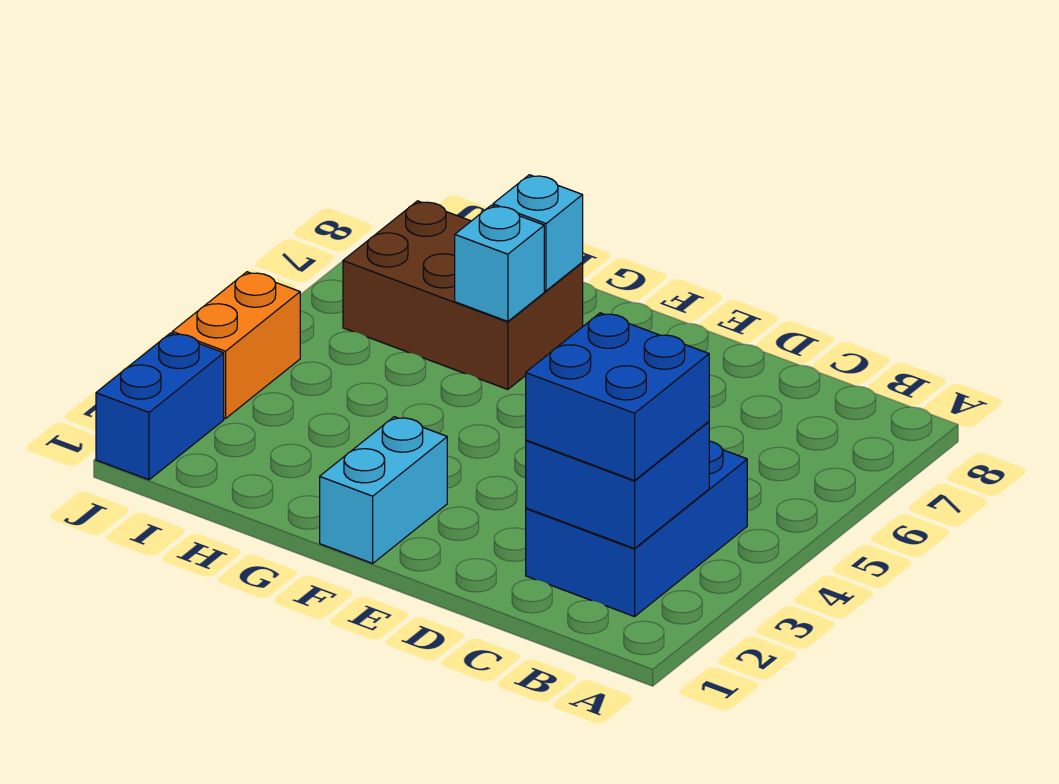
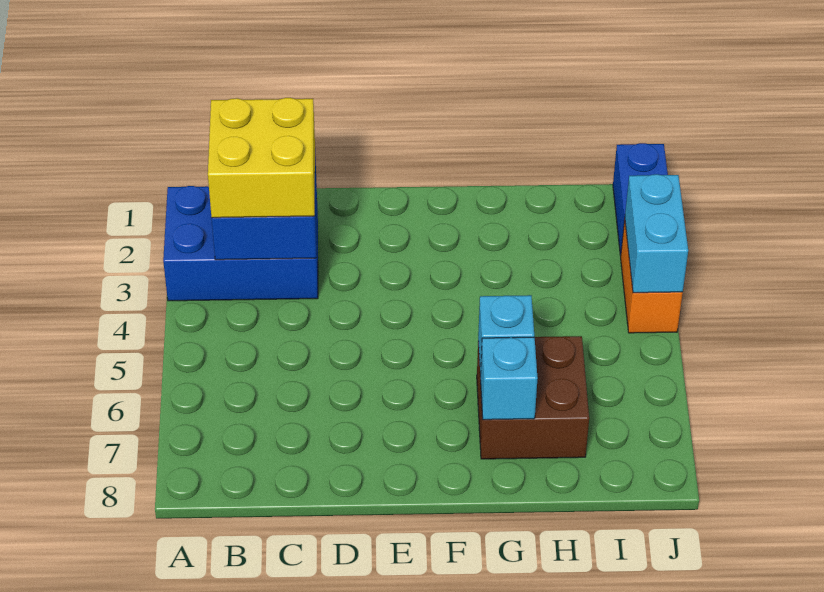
blue brick B2:C4 level 1 -> blue brick A2:C3 level 1
blue brick B2:C3 level 3 -> yellow brick B2:C3 level 3
cyan brick F1:F2 level 1 -> cyan brick J3:J4 level 2
brown brick G6:I7 level 1 -> brown brick G6:H7 level 1

